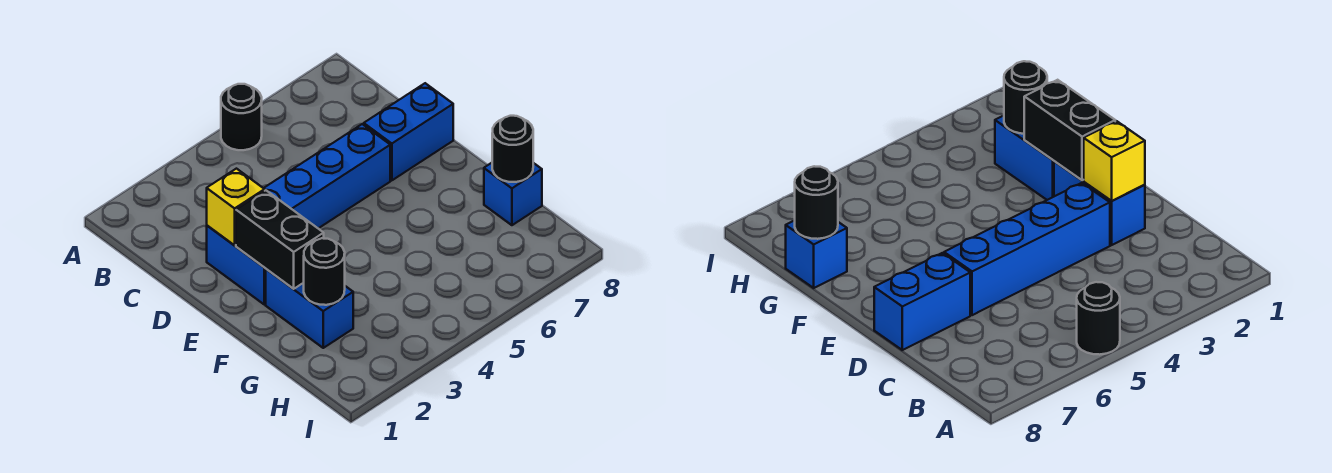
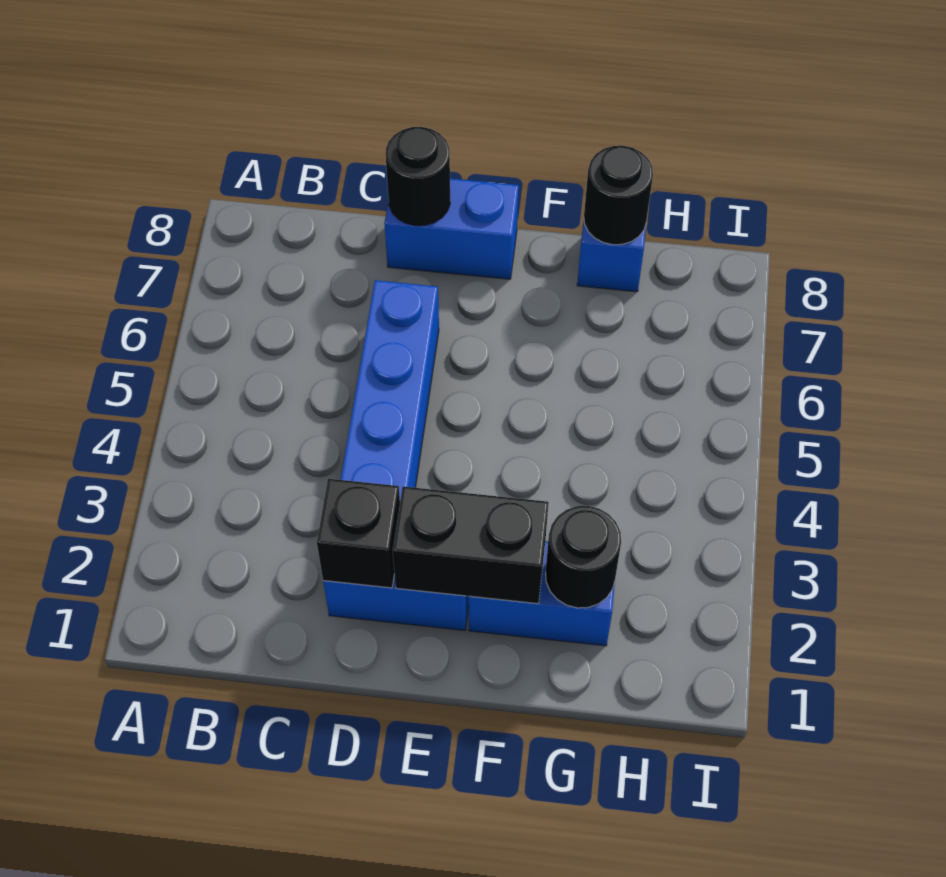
black round brick A5 level 1 -> black round brick D8 level 2
yellow brick D2 level 2 -> black brick D2 level 2
blue brick D7:D8 level 1 -> blue brick D8:E8 level 1

